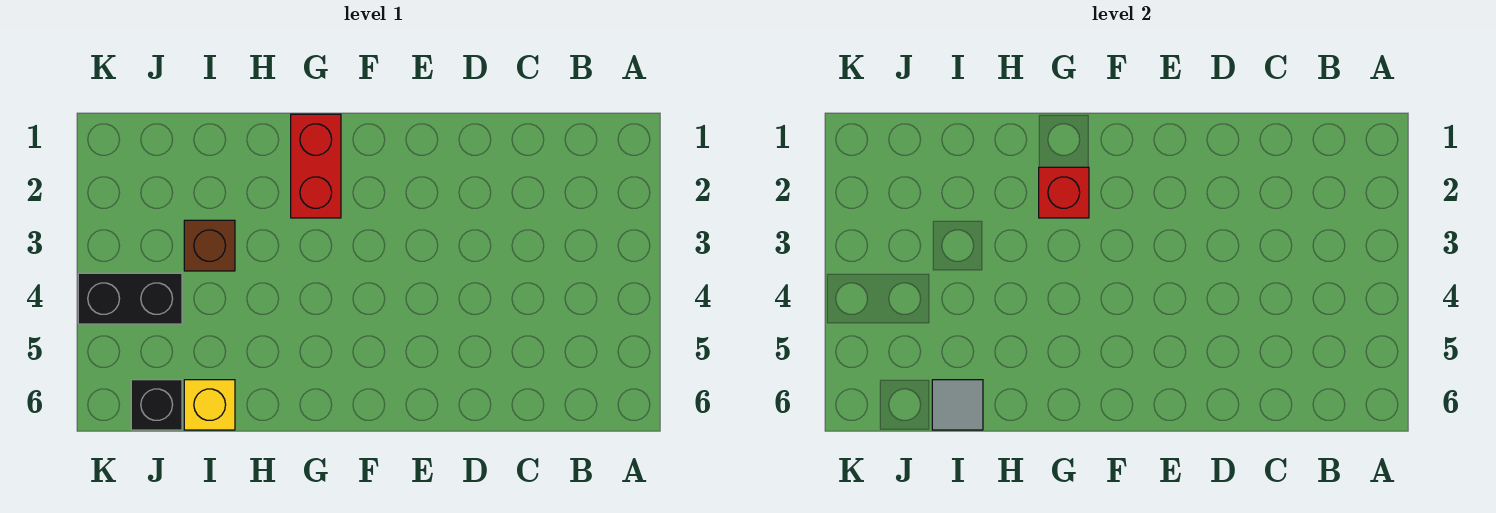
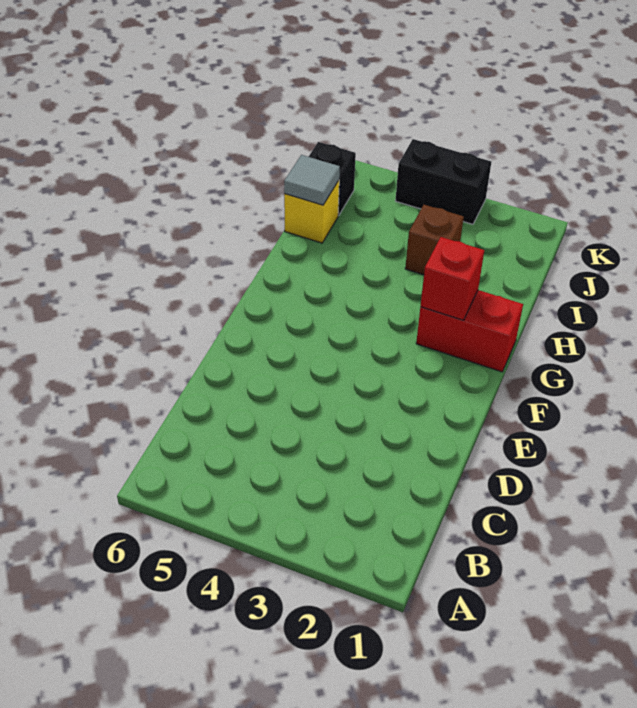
black brick J4:K4 level 1 -> black brick K3:K4 level 1

